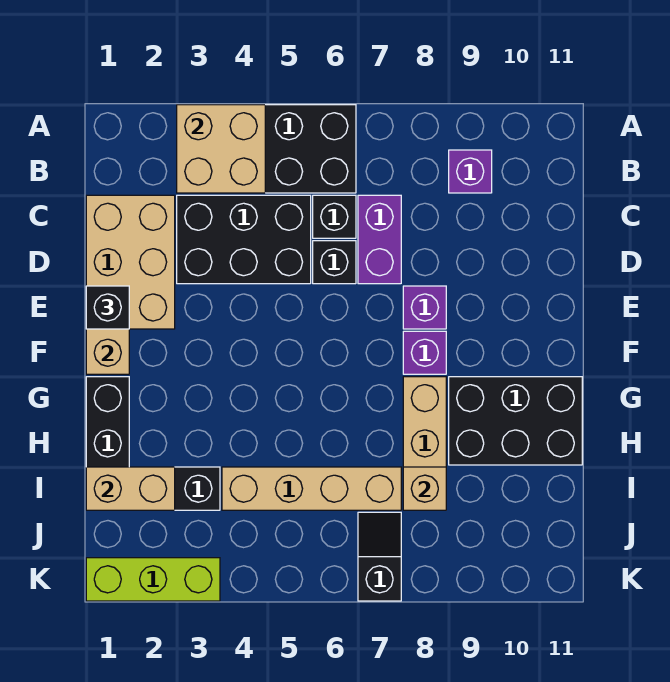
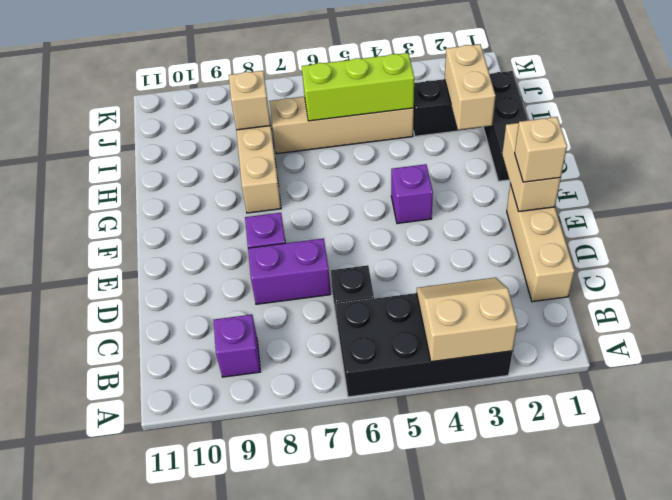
tan brick A3:B4 level 2 -> tan slope A3:B4 level 2 top A
tan brick C1:E2 level 1 -> tan brick C1:E1 level 1
black brick C3:D5 level 1 -> none
purple brick C7:D7 level 1 -> purple brick D7:D8 level 1
black brick D6 level 1 -> none
black brick E1 level 3 -> tan brick E1 level 3
purple brick F8 level 1 -> purple brick F4 level 1
black brick G9:H11 level 1 -> none
tan brick I1:I2 level 2 -> tan brick H2:I2 level 2
black slope J7:K7 level 1 top K -> none
lime brick K1:K3 level 1 -> lime brick I4:I6 level 2

